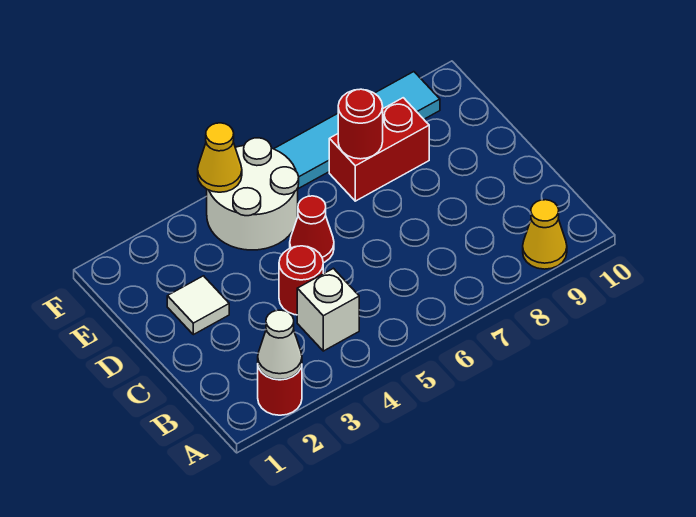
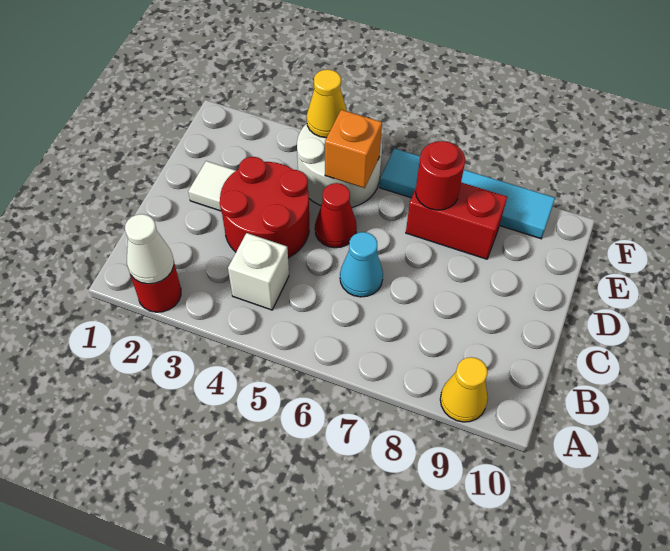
red round brick C4 level 1 -> red round brick C3:D4 level 1
none -> cyan cone C6 level 1
none -> orange brick E5 level 2

